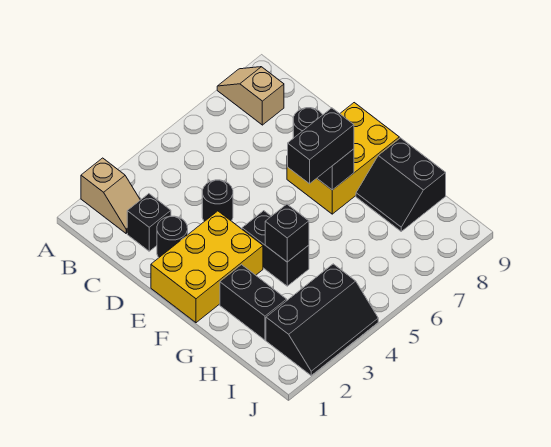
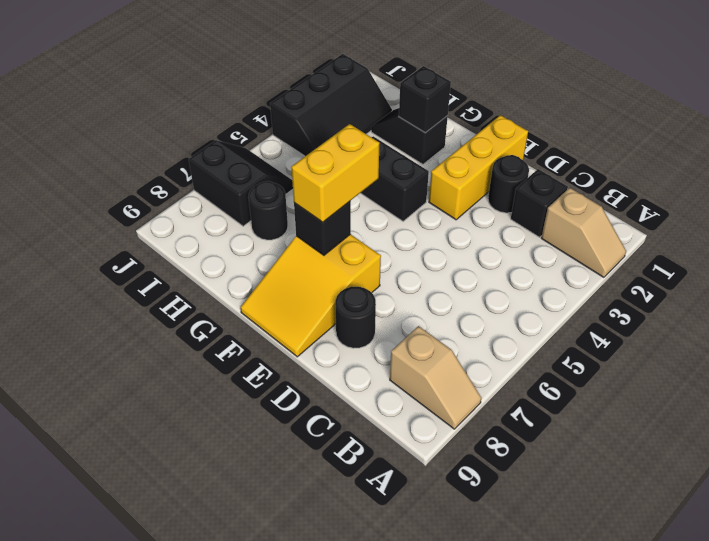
tan slope A2:B2 level 1 top A -> tan slope A2:B2 level 1 top B
black round brick D4 level 1 -> black round brick H7 level 1
yellow brick E1:F3 level 1 -> yellow brick E1:E3 level 1
yellow brick E7:F9 level 1 -> yellow slope E7:F9 level 1 top 7
black brick F6:F7 level 3 -> yellow brick F6:F7 level 3
black brick G2:H2 level 1 -> black slope G2:H2 level 1 top G
black brick G4 level 2 -> black brick G2 level 2
black slope G8:H9 level 1 top 9 -> black slope I6:J7 level 1 top 7
black slope I2:J4 level 1 top I -> black slope I2:J4 level 1 top J

